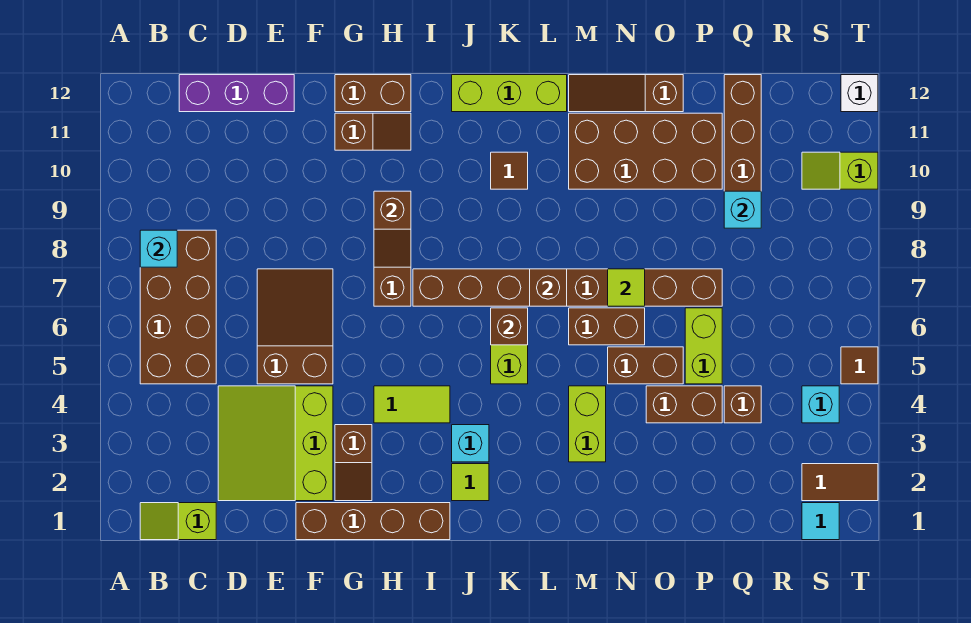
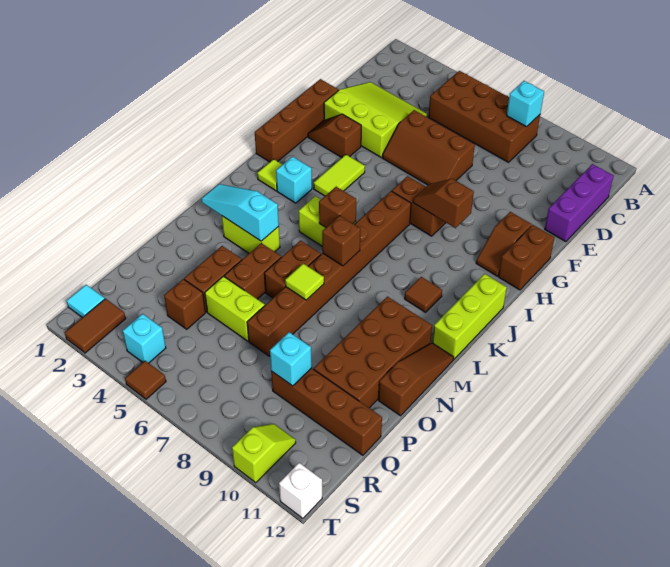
lime slope B1:C1 level 1 top C -> none
brown slope E5:F7 level 1 top 5 -> brown slope E5:F7 level 1 top E
none -> cyan slope M2:M4 level 2 top 4

